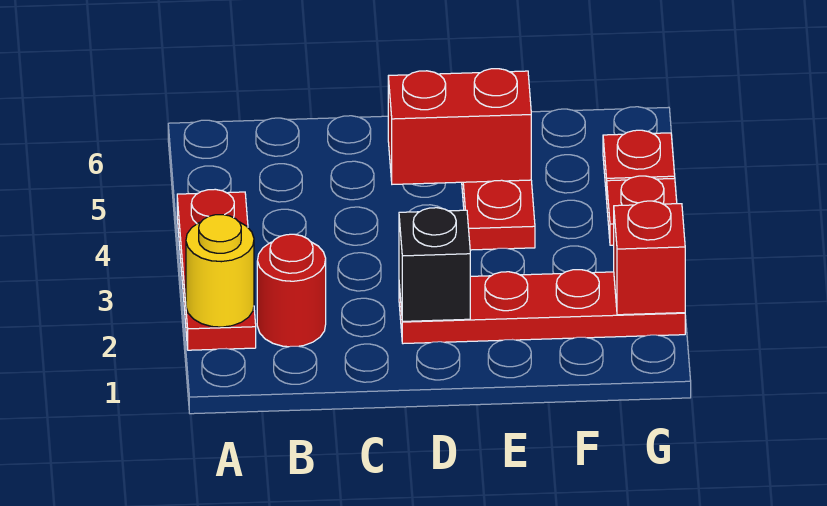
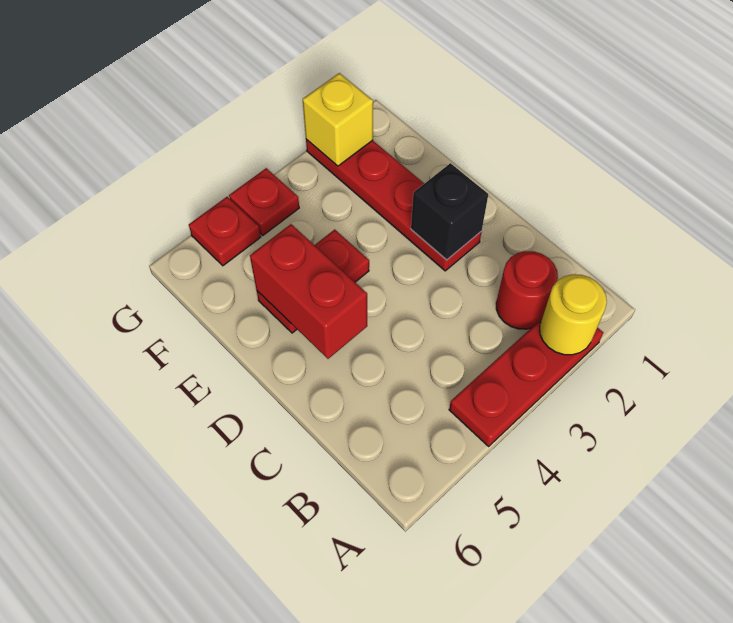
red brick G2 level 2 -> yellow brick G2 level 2

